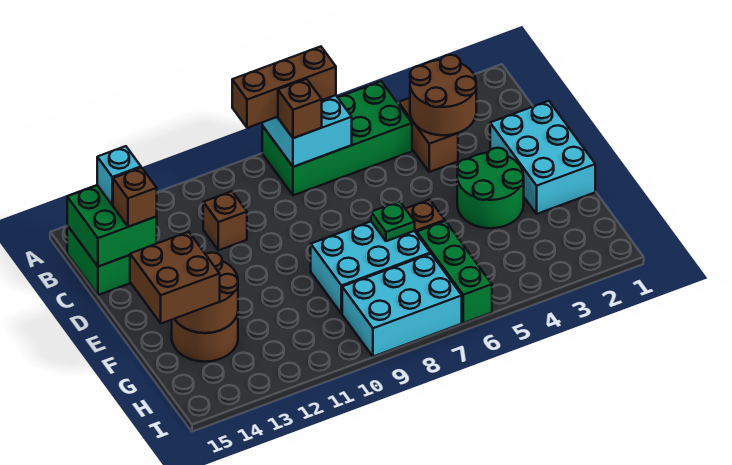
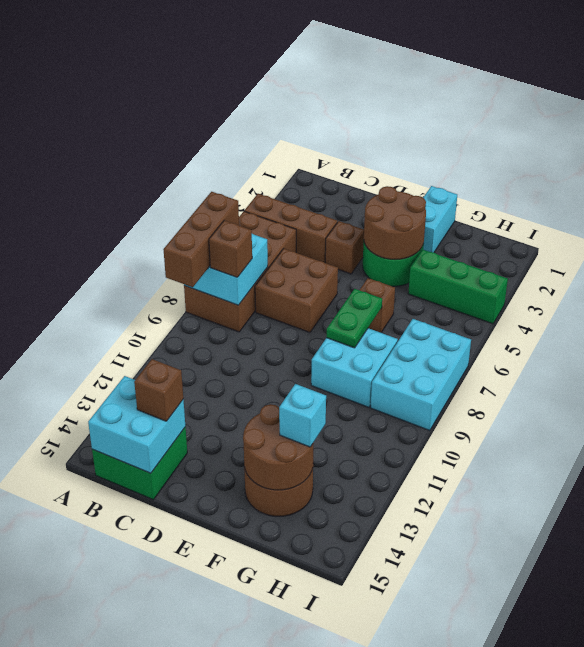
green brick A5:B8 level 1 -> brown brick A5:B8 level 1
brown round brick B3:C4 level 2 -> brown round brick E3:F4 level 2
brown brick B4:C4 level 1 -> brown brick A4:C4 level 1
green brick B14:C15 level 2 -> cyan brick B14:C15 level 2
cyan brick B14 level 3 -> cyan brick G13 level 3
brown brick C11 level 1 -> brown brick D4 level 1
cyan brick D1:F2 level 1 -> cyan brick F1:F2 level 1
cyan brick F7:G9 level 1 -> cyan brick F8:G9 level 1
green plate F7 level 2 -> green plate F7:F8 level 2
brown brick F14:G15 level 3 -> brown brick C6:D7 level 1
green brick G6:I6 level 1 -> green brick G4:I4 level 1

